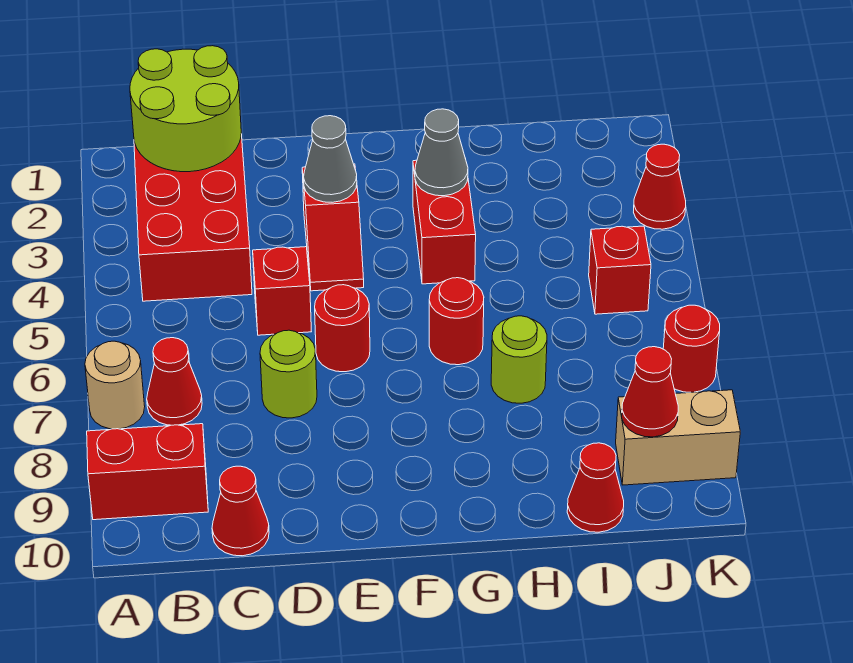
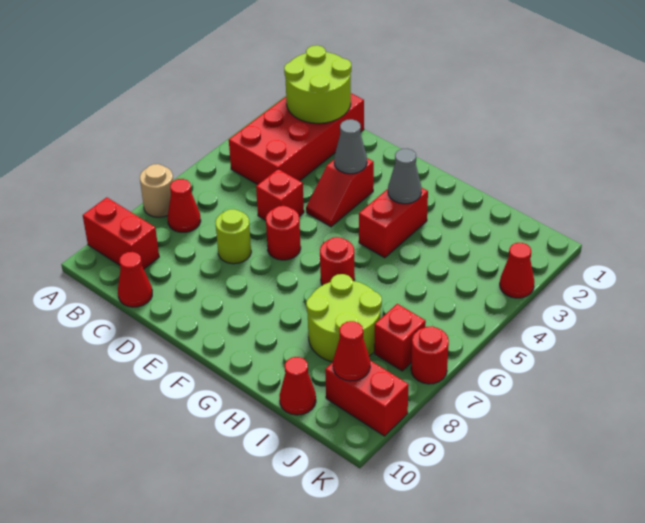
lime round brick H7 level 1 -> lime round brick H7:I8 level 1
red brick J5 level 1 -> red brick J7 level 1
tan brick J9:K9 level 1 -> red brick J9:K9 level 1

